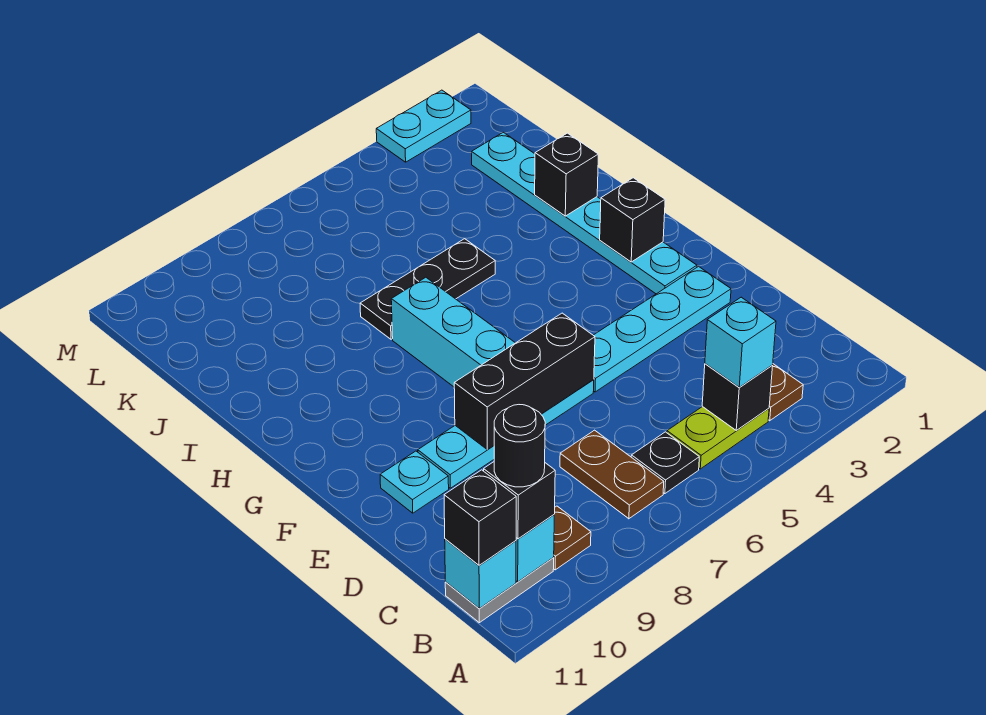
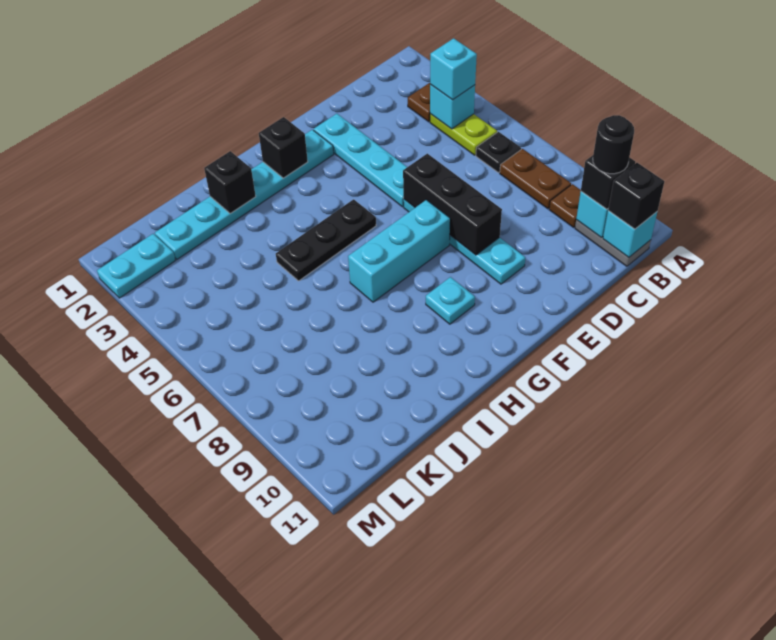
black brick B4 level 2 -> cyan brick B4 level 2
brown plate B7:C7 level 1 -> brown plate B7:B8 level 1
cyan plate E10 level 1 -> cyan plate G9 level 1
black plate I5:I7 level 1 -> black plate G5:I5 level 1
cyan plate M2:M3 level 1 -> cyan plate L2:M2 level 1

